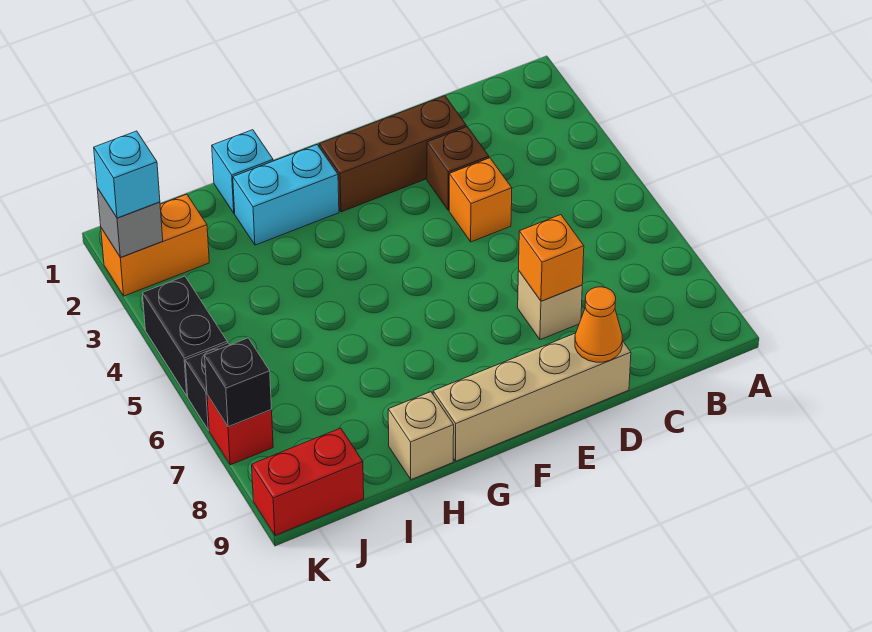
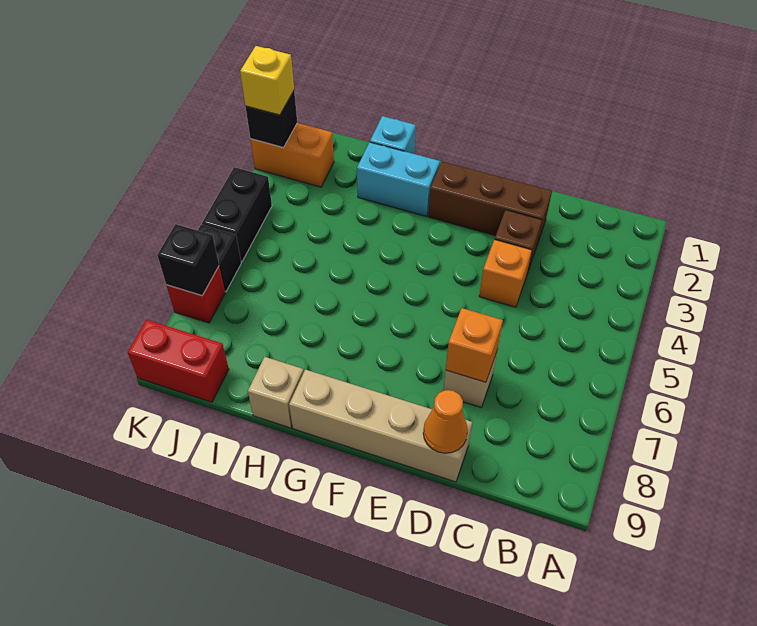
grey brick K2 level 2 -> black brick K2 level 2
cyan brick K2 level 3 -> yellow brick K2 level 3

